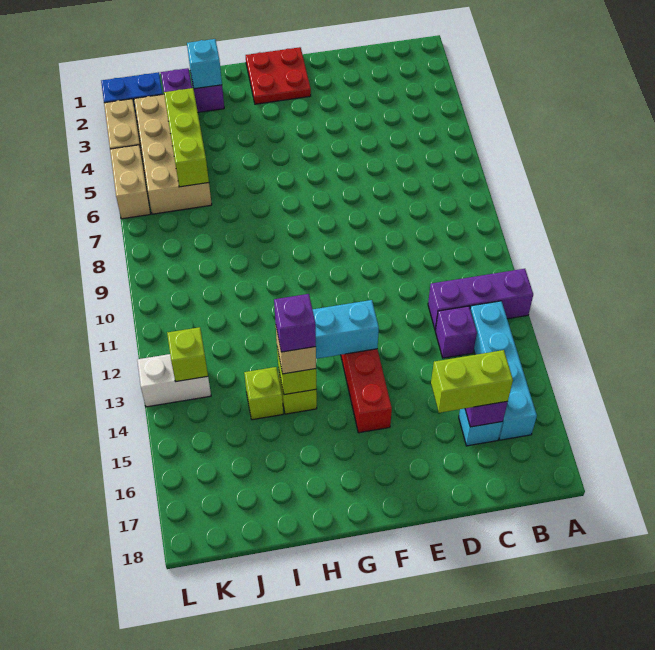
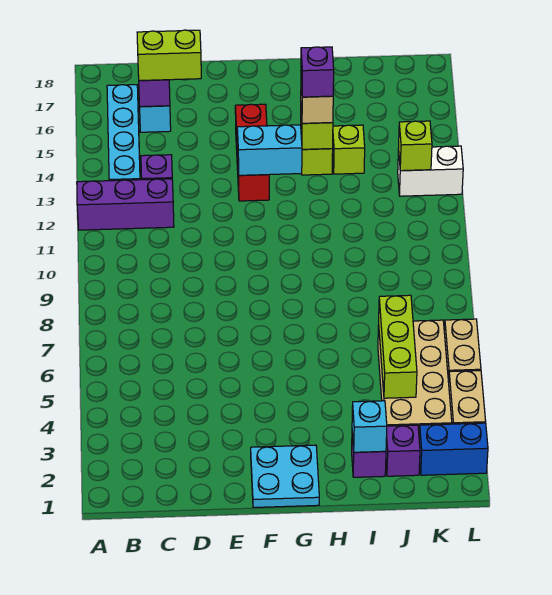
red plate F1:G2 level 1 -> cyan plate F1:G2 level 1

